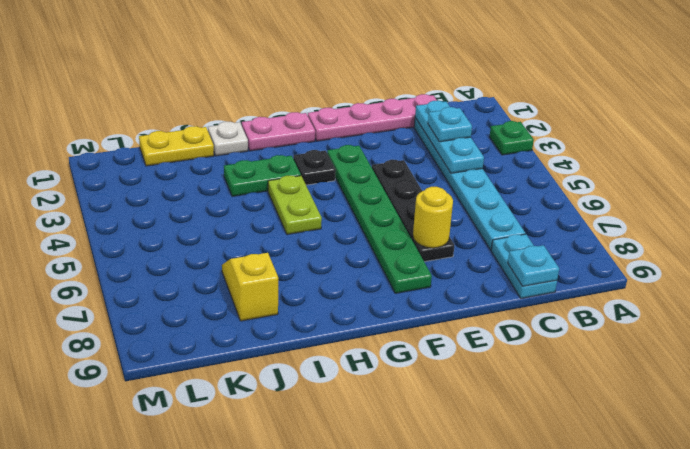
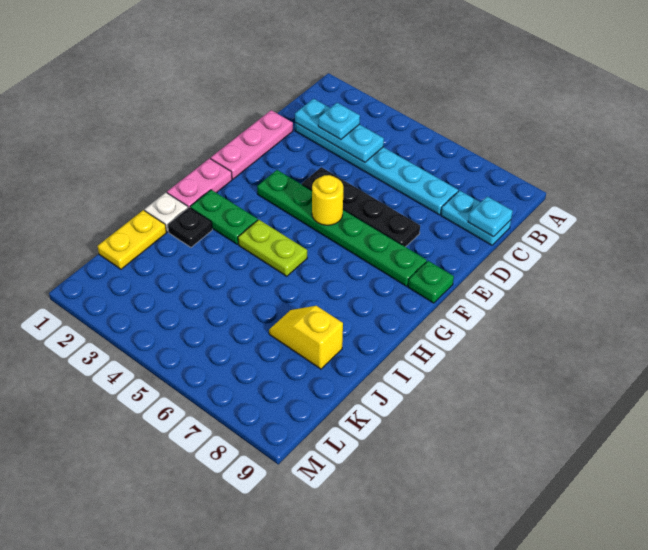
green plate A3 level 1 -> green plate F9 level 1
pink plate C1:F1 level 1 -> pink plate D1:F1 level 1
yellow round brick E7 level 2 -> yellow round brick F5 level 2
black plate G3 level 1 -> black plate I2 level 1
green plate H3:I3 level 1 -> green plate H2:H3 level 1

